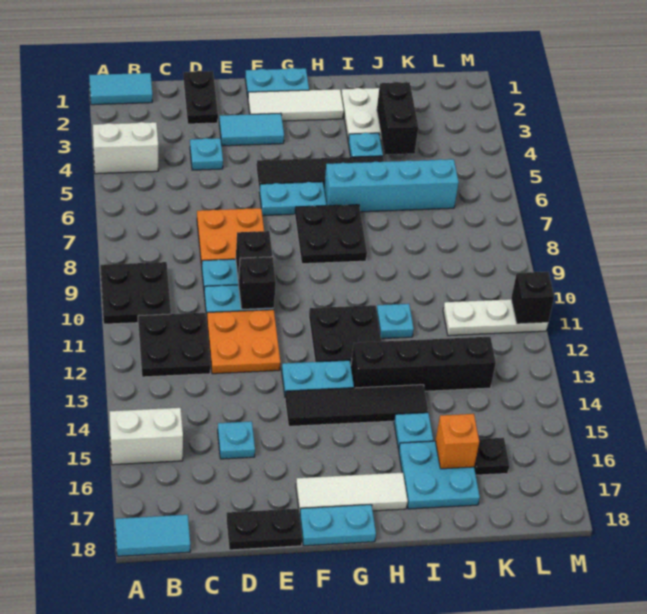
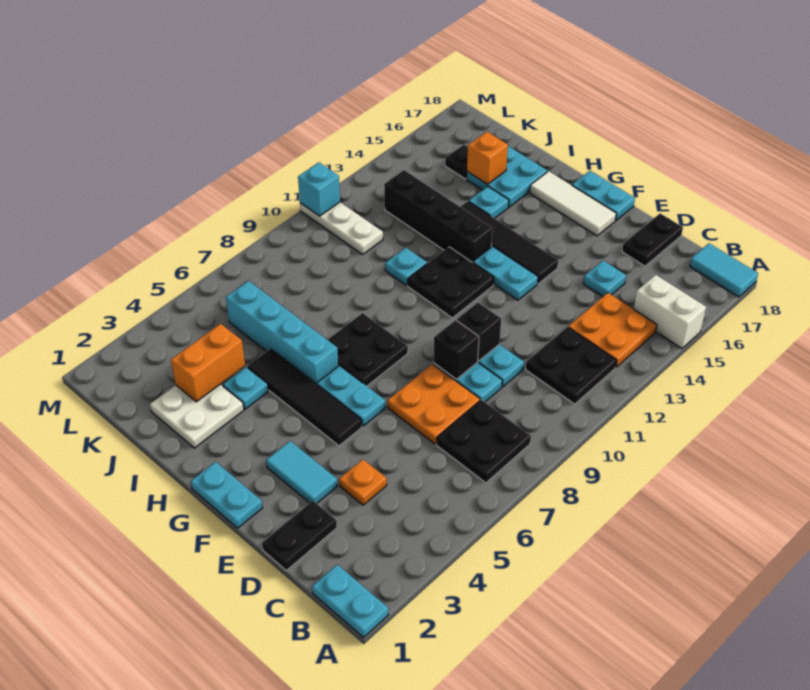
cyan tile A1:B1 level 1 -> cyan plate A1:B1 level 1
white brick A4:B4 level 1 -> none
black plate A9:B10 level 1 -> black plate B7:C8 level 1
cyan plate D4 level 1 -> orange plate D4 level 1
orange plate D11:E12 level 1 -> orange plate B13:C14 level 1
black plate D18:E18 level 1 -> black plate D17:D18 level 1
white tile F2:H2 level 1 -> none
black brick J3:J4 level 2 -> orange brick J3:J4 level 2
black brick M11 level 2 -> cyan brick M11 level 2

